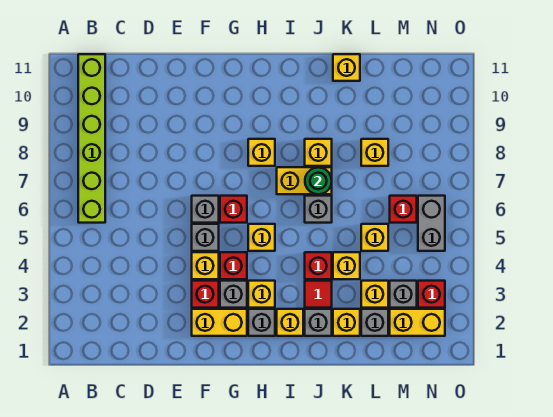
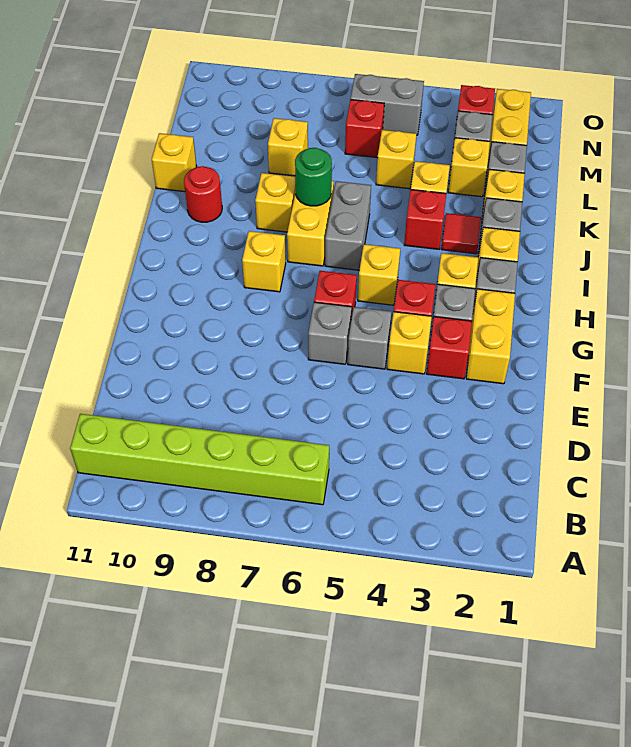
grey brick J6 level 1 -> grey brick I6:J6 level 1
none -> red round brick J10 level 1

